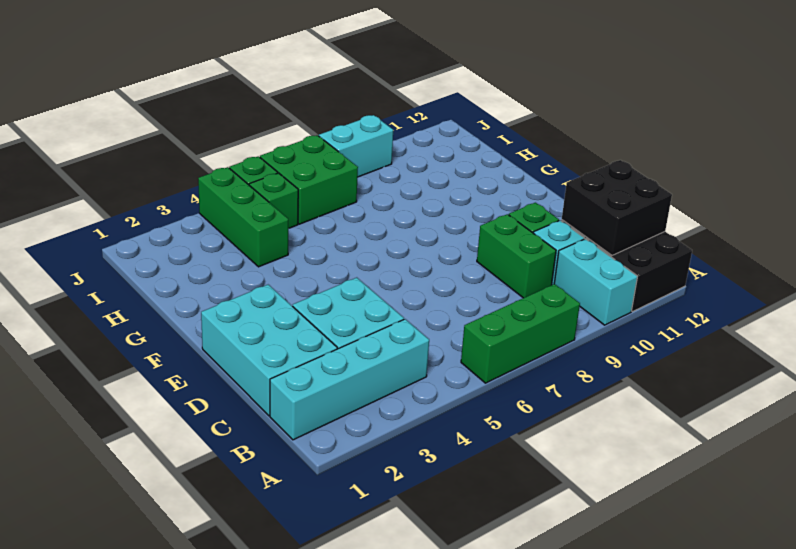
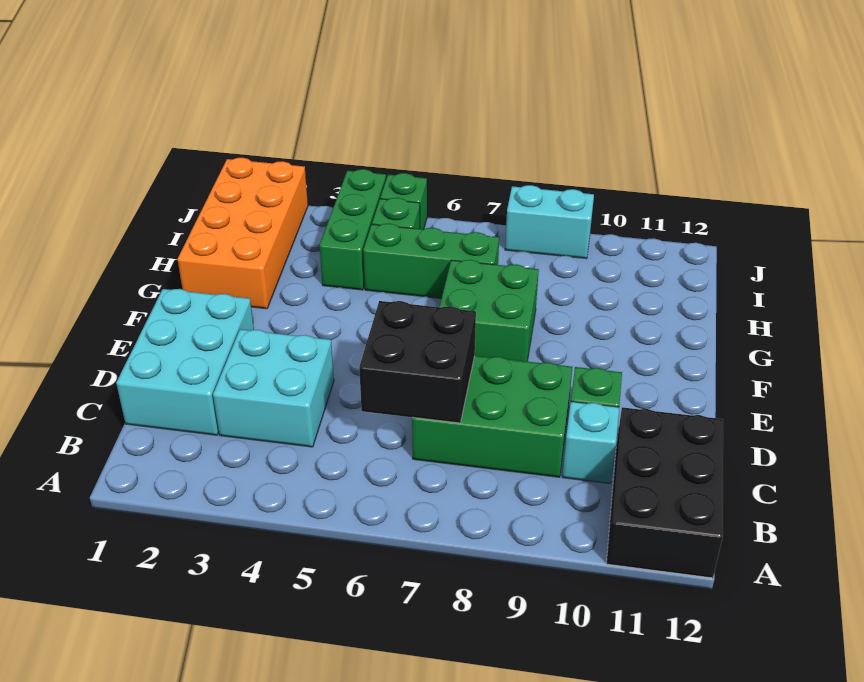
green brick A6:A8 level 1 -> green brick H5:H7 level 1
cyan brick A10:B10 level 1 -> none
cyan brick B1:B4 level 1 -> none
black brick B11:C12 level 2 -> black brick C6:D7 level 2
green brick C9:D9 level 1 -> green brick C7:D9 level 1
none -> orange brick G1:J2 level 1
green brick I6:J7 level 1 -> green brick F7:G8 level 1

